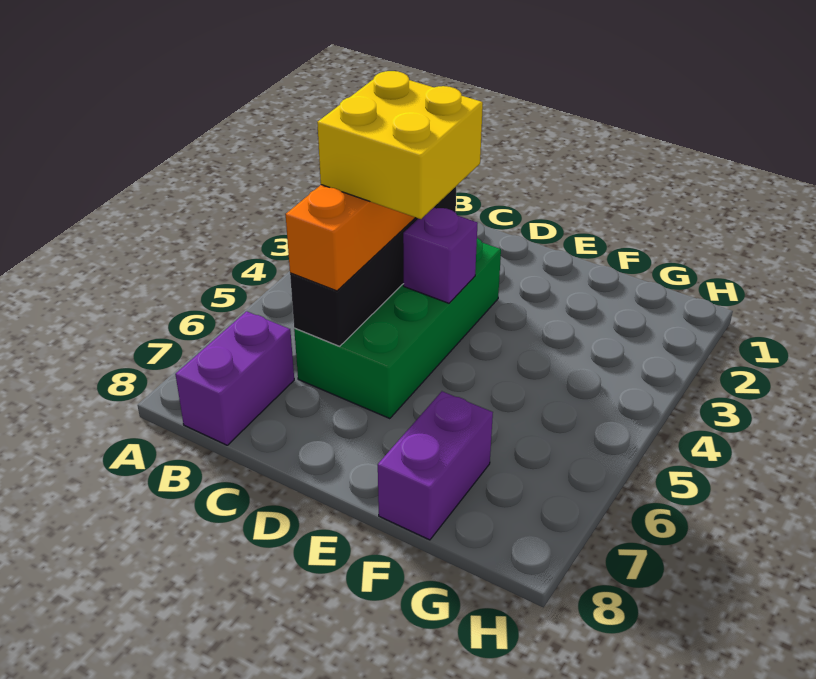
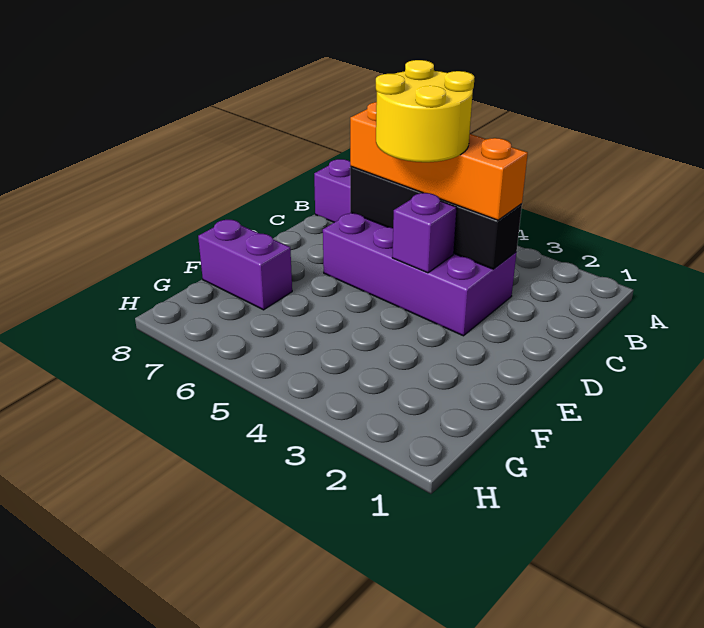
green brick C3:D6 level 1 -> purple brick C3:D6 level 1
yellow brick C4:D5 level 4 -> yellow round brick C4:D5 level 4

